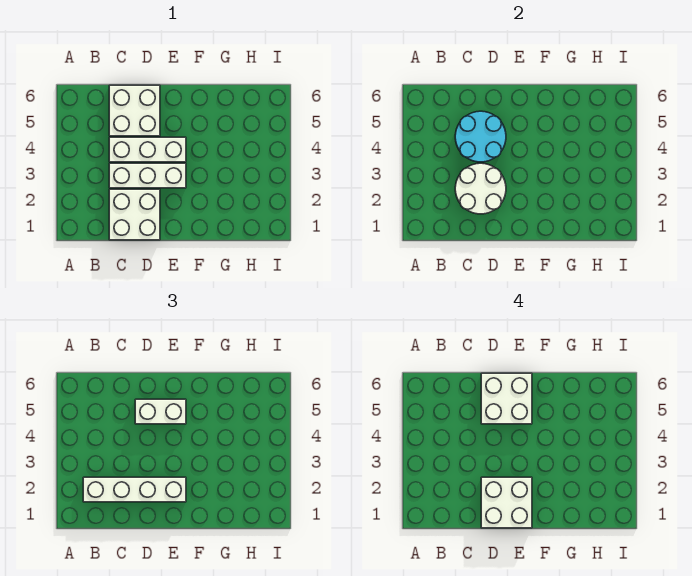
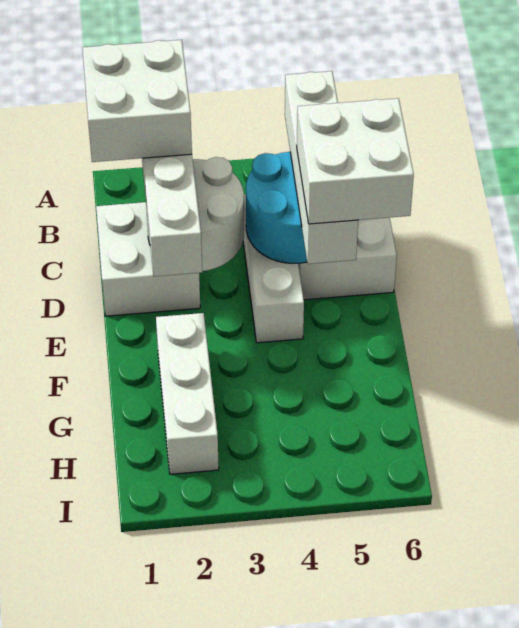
white brick C3:E3 level 1 -> white brick F2:H2 level 1
white brick D1:E2 level 4 -> white brick B1:C2 level 4
white brick D5:E5 level 3 -> white brick B5:E5 level 3

